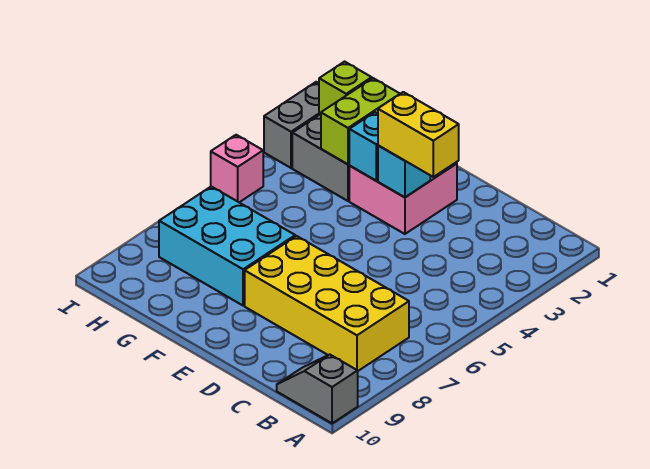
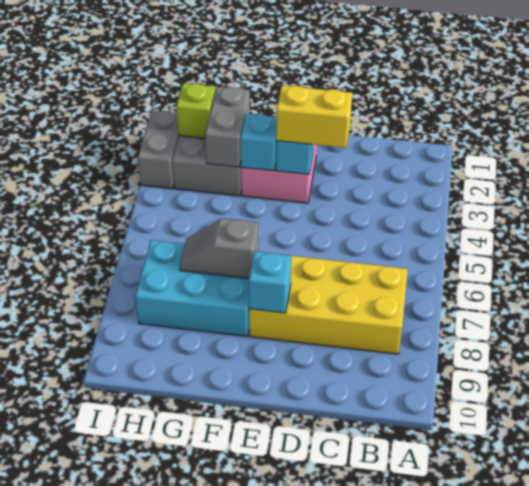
grey slope A10:B10 level 1 top A -> grey slope F7:G7 level 2 top F
none -> cyan brick E8 level 2
lime brick G2:G3 level 2 -> grey brick G2:G3 level 2
pink brick I5 level 1 -> none

